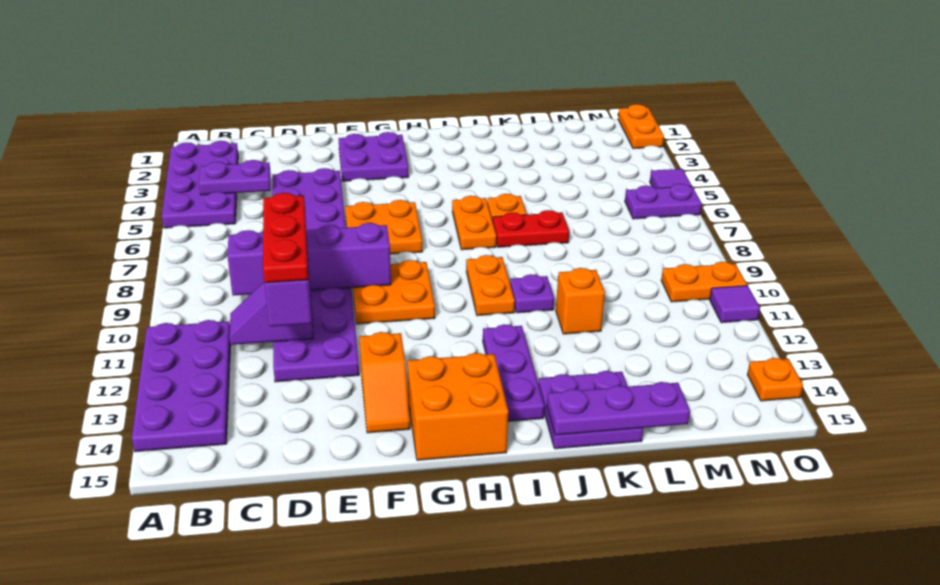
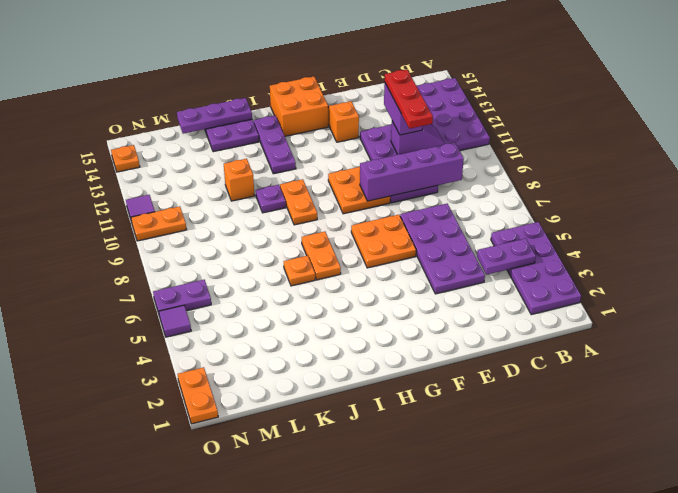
purple plate F2:G3 level 1 -> none
red plate J7:K7 level 1 -> none

